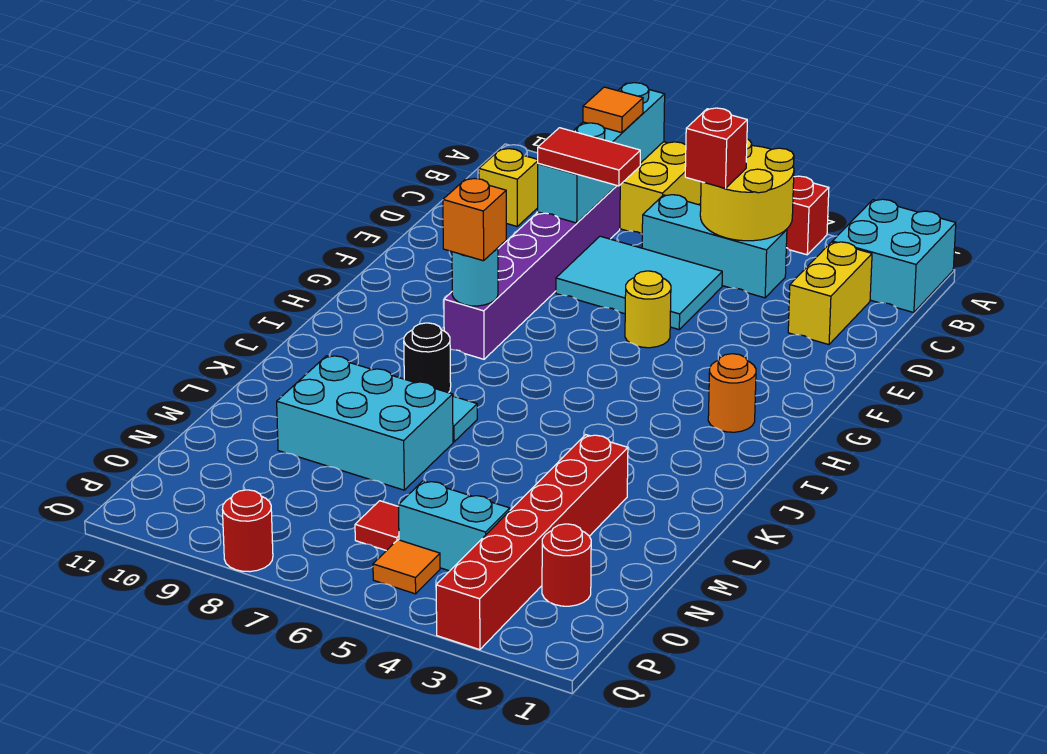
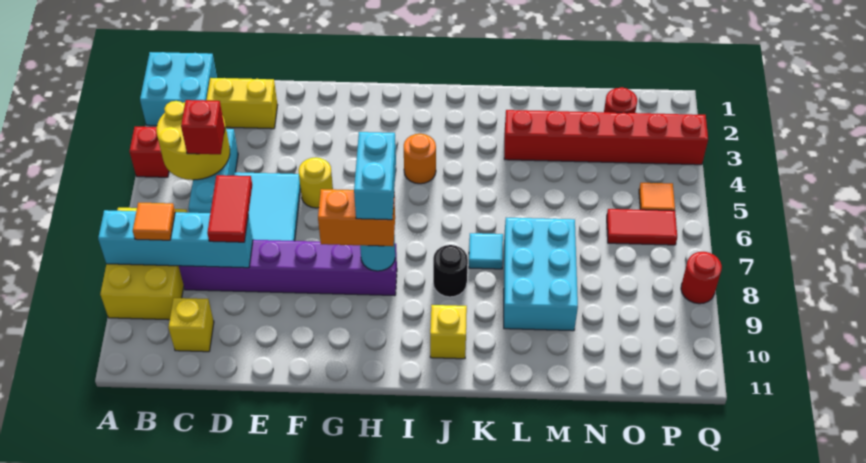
orange round brick H2 level 1 -> orange round brick I4 level 1
orange brick H8 level 3 -> orange brick G8:H8 level 3
none -> yellow brick J10 level 1
cyan brick O4:O5 level 1 -> cyan brick H7:H8 level 4
red tile O6 level 1 -> red tile O6:P6 level 1

